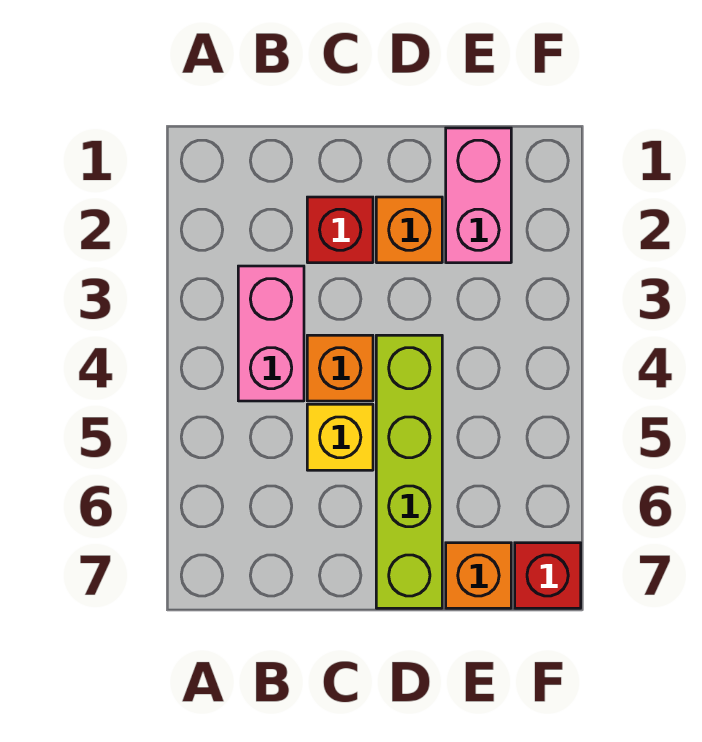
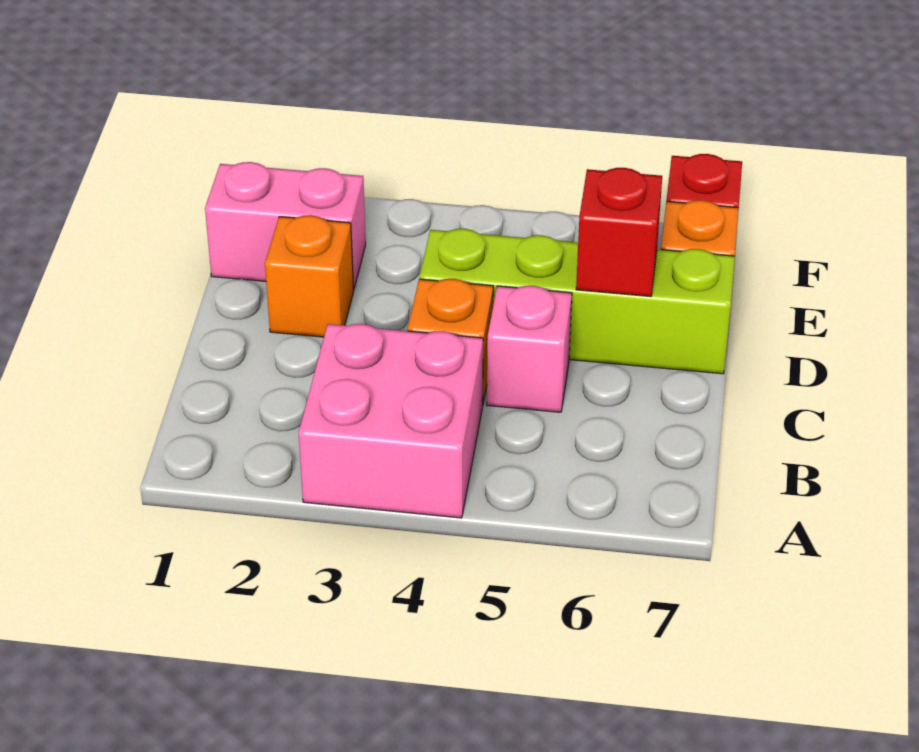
pink brick B3:B4 level 1 -> pink brick A3:B4 level 1
red brick C2 level 1 -> red brick D6 level 2
yellow brick C5 level 1 -> pink brick C5 level 1

